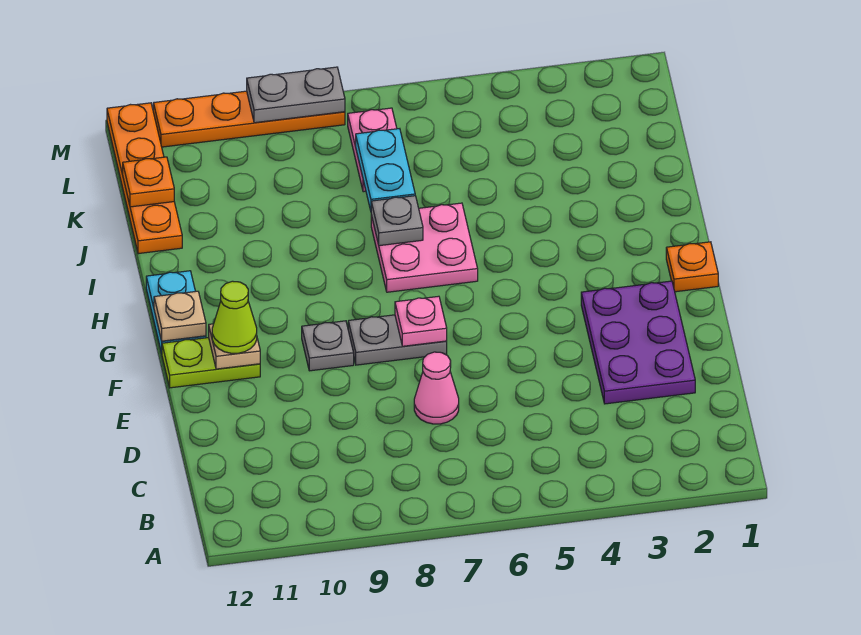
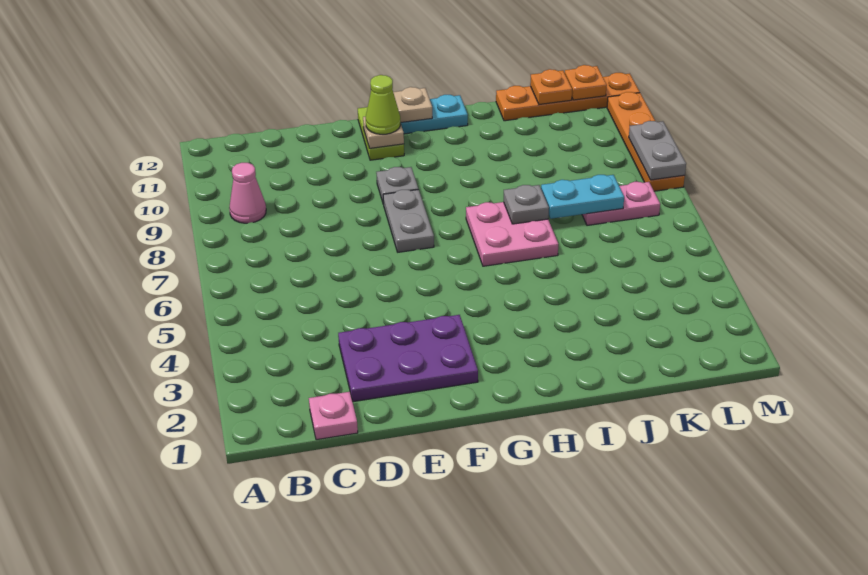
pink cone D7 level 1 -> pink cone B9 level 1
pink plate F7 level 2 -> pink plate C1 level 1
orange plate G1 level 1 -> orange plate L12 level 2

